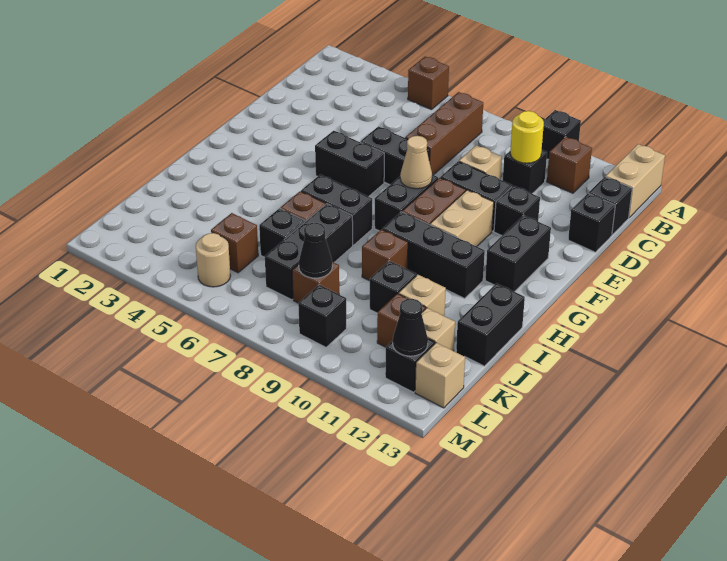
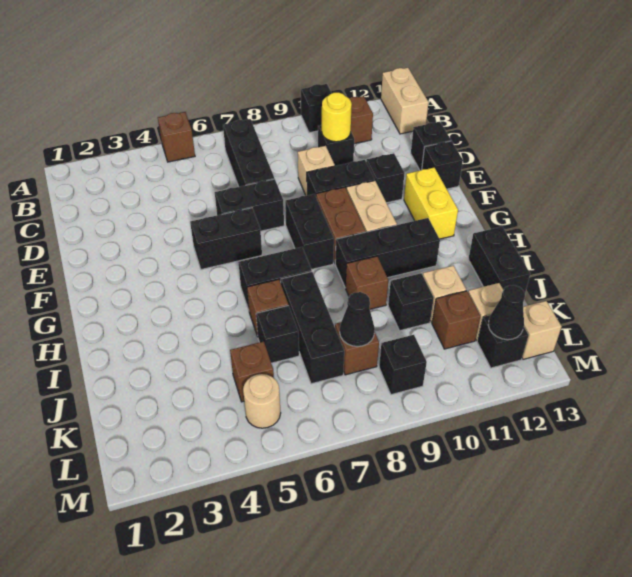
brown brick B7:D7 level 1 -> black brick B7:D7 level 1
black brick C13 level 1 -> black brick E13 level 1
tan cone F8 level 2 -> none
black brick F12:G12 level 1 -> yellow brick F12:G12 level 1

